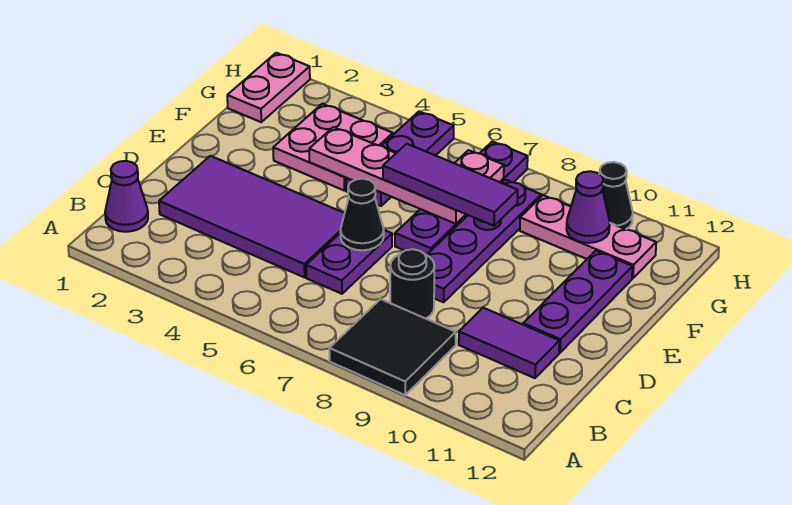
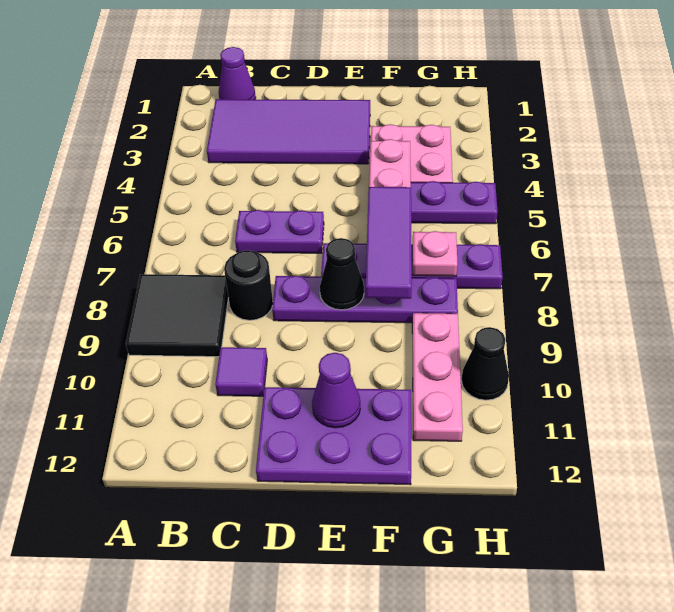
purple tile C2:D5 level 1 -> purple tile B2:E3 level 1
purple tile C10:C11 level 1 -> purple tile C10 level 1
black cone D6 level 2 -> black cone E8 level 2
purple plate D11:F11 level 1 -> purple plate D11:F12 level 1
pink plate G1:H1 level 1 -> none
purple cone G10 level 2 -> purple cone E11 level 2

